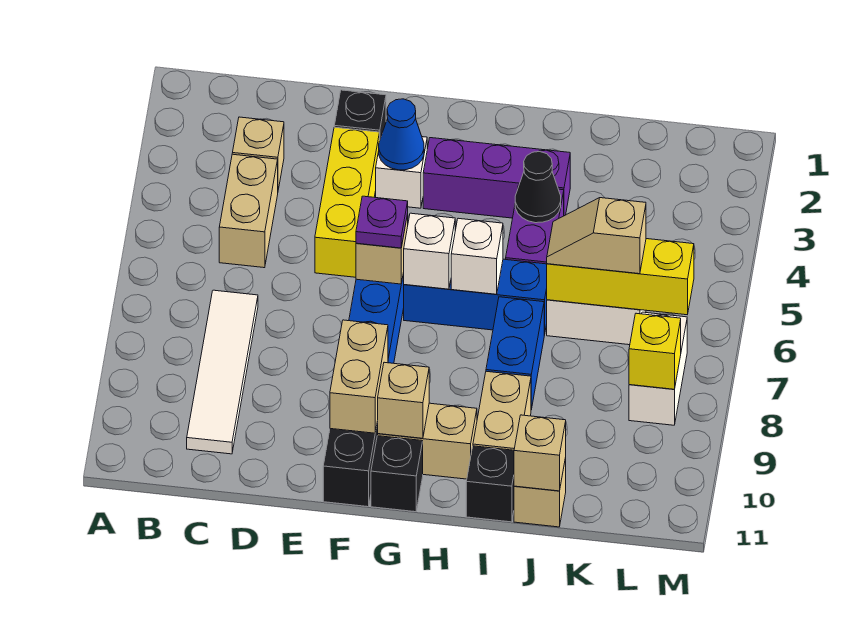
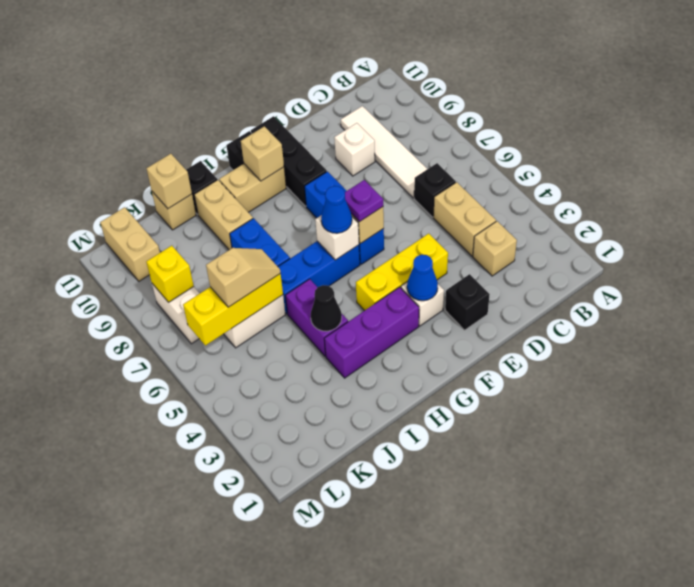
none -> black brick C6 level 1
yellow brick E3:E5 level 1 -> yellow brick E4:G4 level 1
tan brick F9:F10 level 2 -> tan brick L10:L11 level 1
none -> blue cone G6 level 3
white brick H6 level 2 -> white brick D9 level 1

